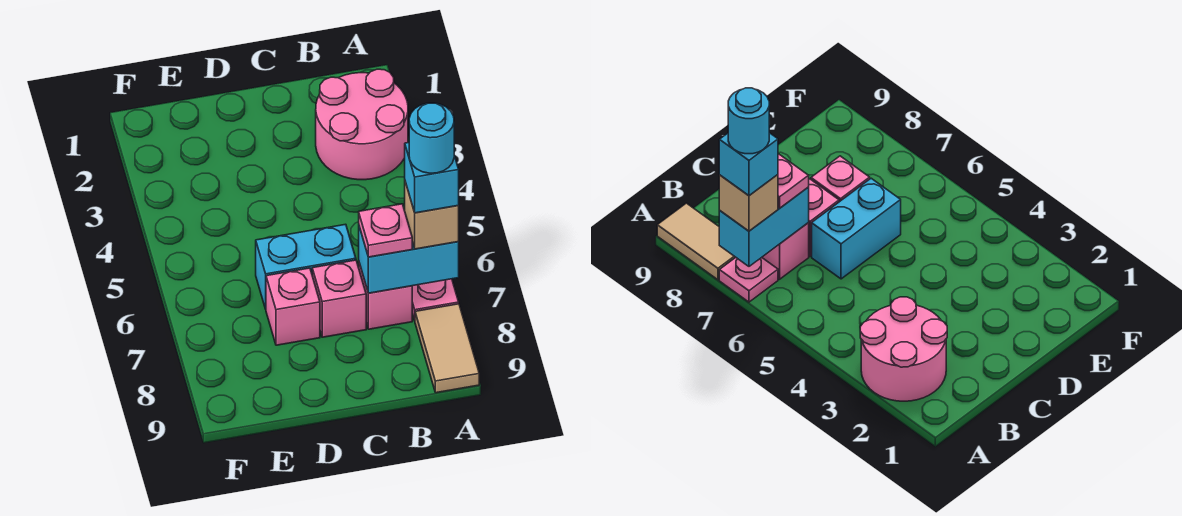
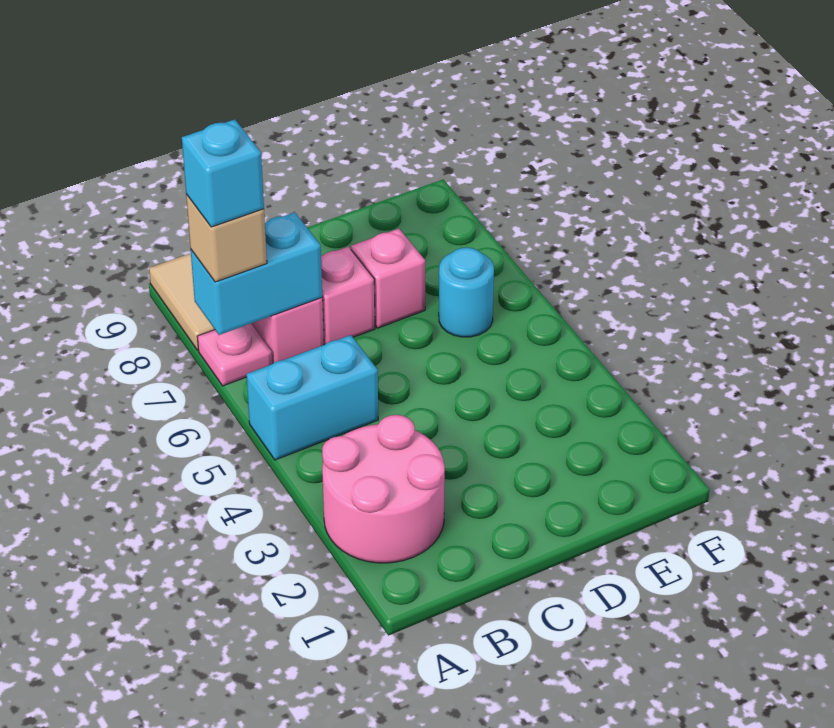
cyan round brick A7 level 5 -> cyan round brick E6 level 1
pink plate B7 level 3 -> none
cyan brick C6:D6 level 1 -> cyan brick A5:B5 level 1

